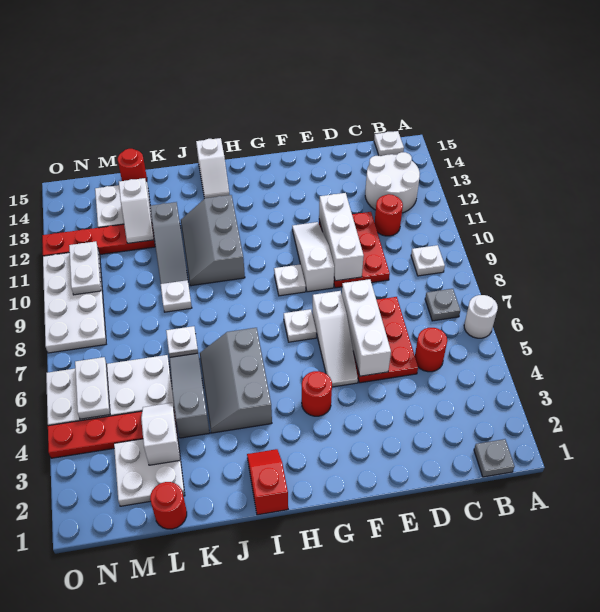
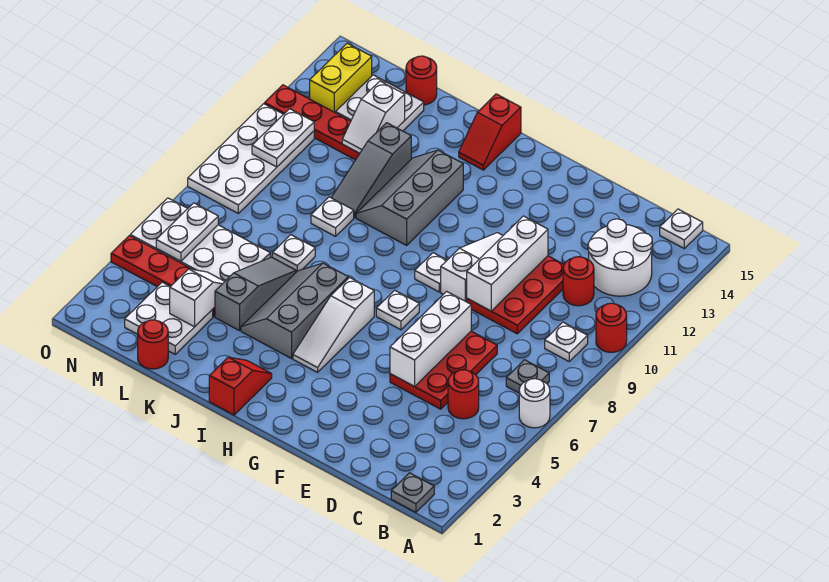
white slope F5:F7 level 1 top 7 -> white slope H4:H6 level 1 top 6
red round brick G4 level 1 -> red round brick A10 level 1
white slope I14:I15 level 1 top 15 -> red slope I14:I15 level 1 top 15
none -> yellow brick N13:N14 level 1

